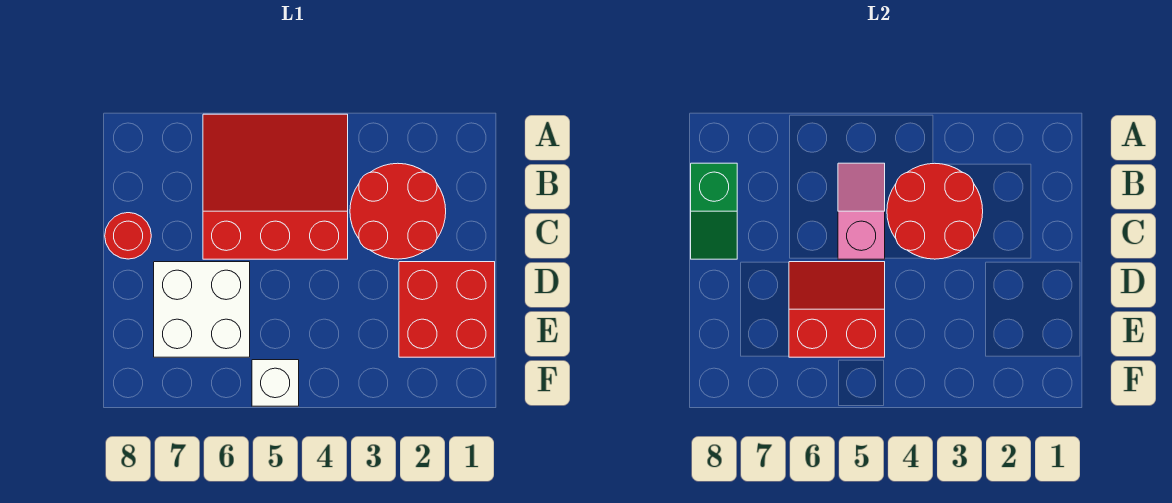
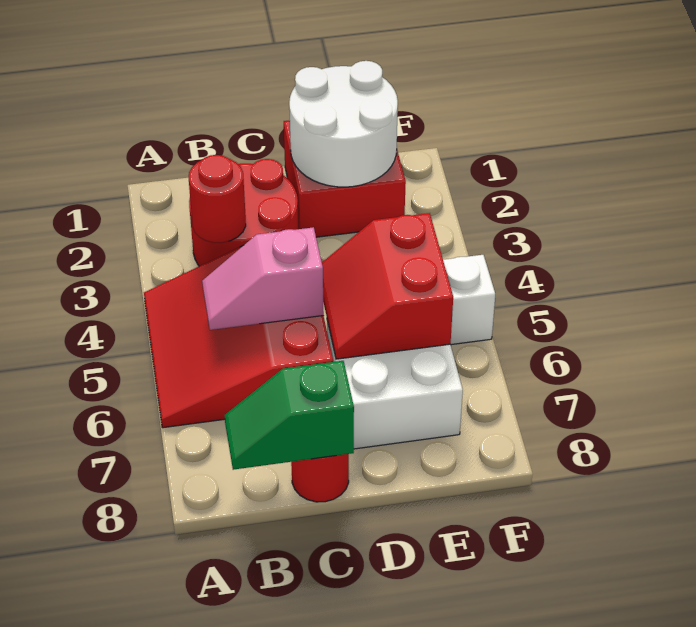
red round brick B3:C4 level 2 -> red round brick B3 level 2
green slope B8:C8 level 2 top B -> green slope B8:C8 level 2 top C
none -> white round brick D1:E2 level 2

